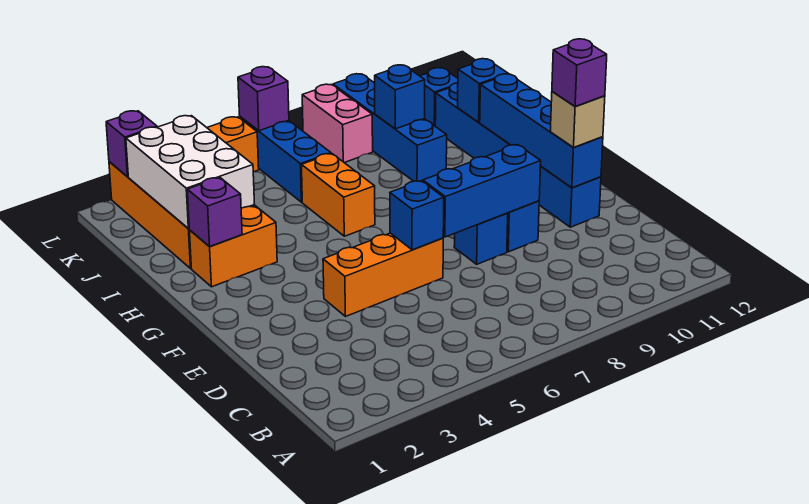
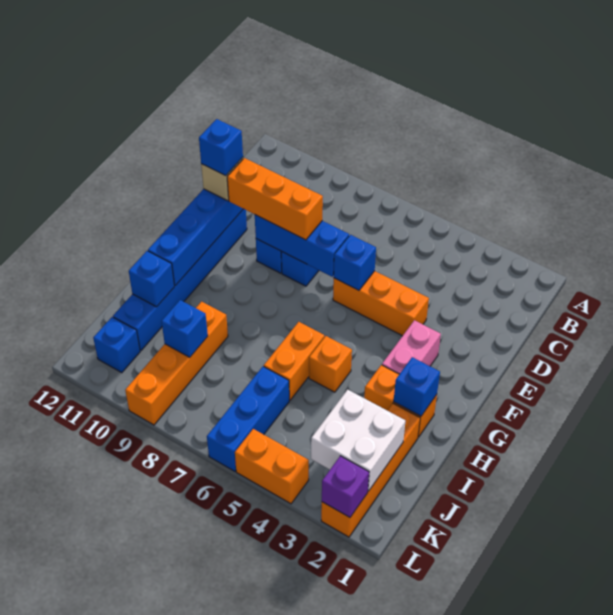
none -> orange brick E8:E10 level 3
purple brick E11 level 4 -> blue brick E11 level 4
purple brick H2 level 2 -> blue brick H2 level 2
none -> orange brick H5 level 1
white brick I2:K3 level 2 -> white brick J2:K3 level 2
blue brick I9:L9 level 1 -> orange brick I9:L9 level 1
pink brick K8:L8 level 1 -> pink brick F3:G3 level 1
purple brick L6 level 2 -> none

